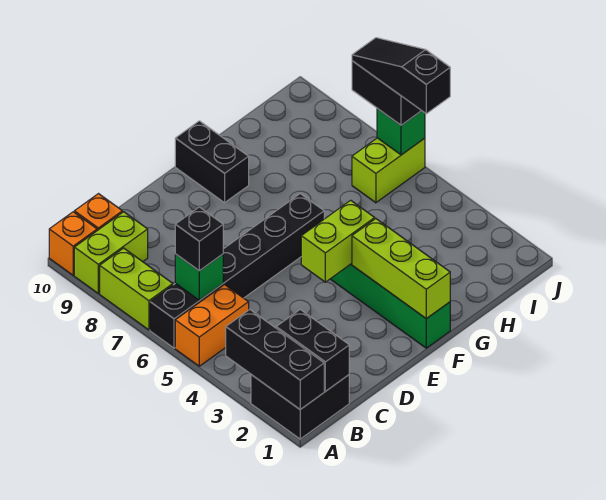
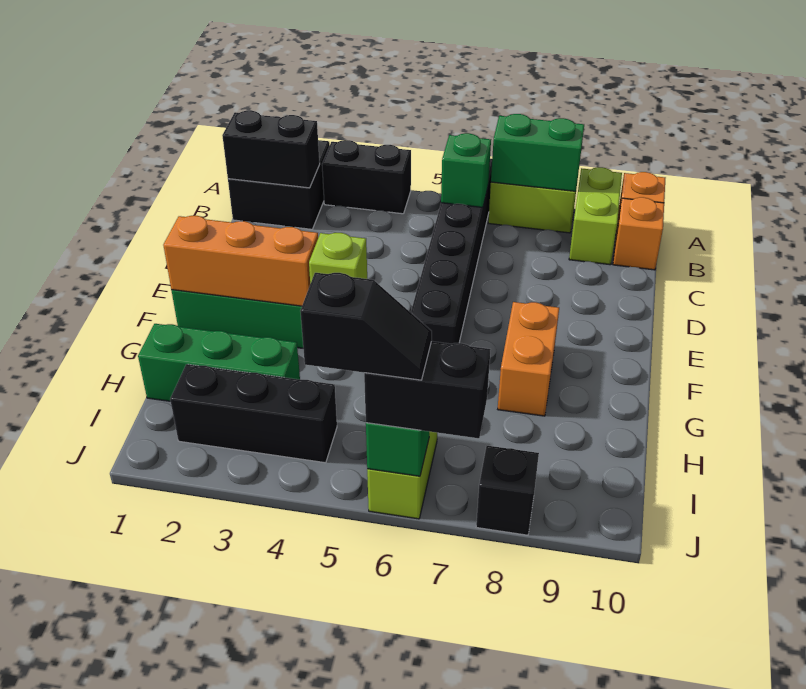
black brick A1:A3 level 2 -> black brick I2:I4 level 1
orange brick A5:B5 level 1 -> orange brick F8:G8 level 1
none -> green brick A7:A8 level 2
black brick B6 level 3 -> black brick J8 level 1
lime brick E4:F4 level 2 -> lime brick F4 level 2
lime brick F1:F3 level 2 -> orange brick F1:F3 level 2
black brick F9:F10 level 1 -> black brick A3:A4 level 1
none -> green brick H1:H3 level 1
black slope J5:J7 level 4 top 5 -> black slope J5:J6 level 4 top 5

